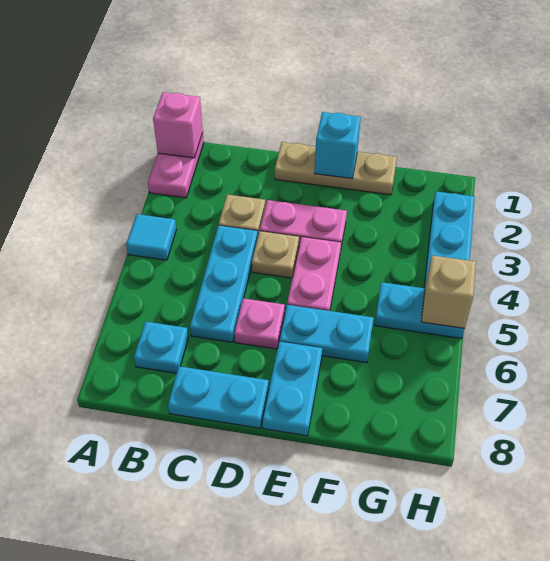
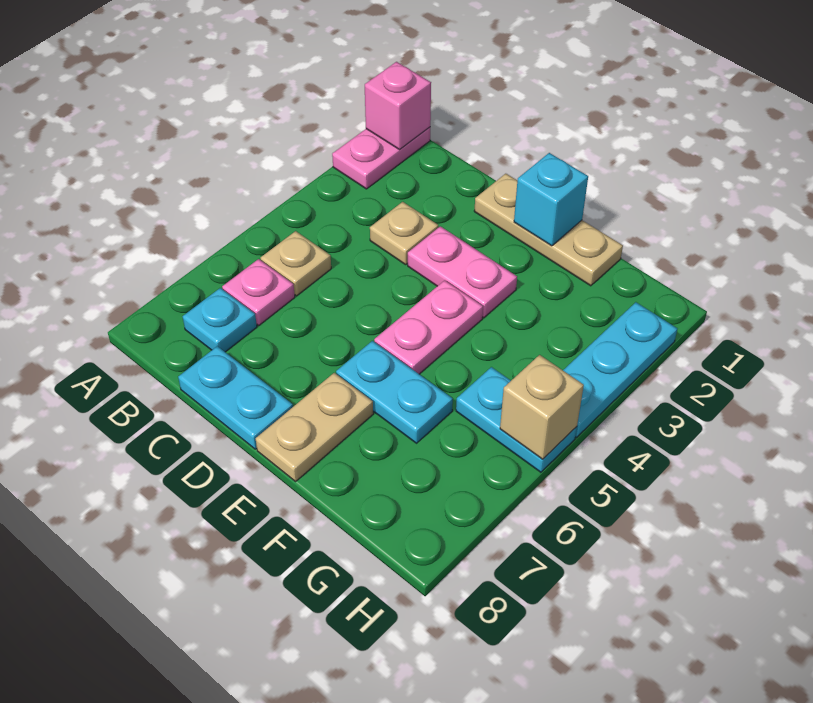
cyan tile A4 level 1 -> none
cyan plate C4:C6 level 1 -> none
tan plate D4 level 1 -> tan plate B5 level 1
pink plate D6 level 1 -> pink plate B6 level 1
cyan plate E7:E8 level 1 -> tan plate E7:E8 level 1

